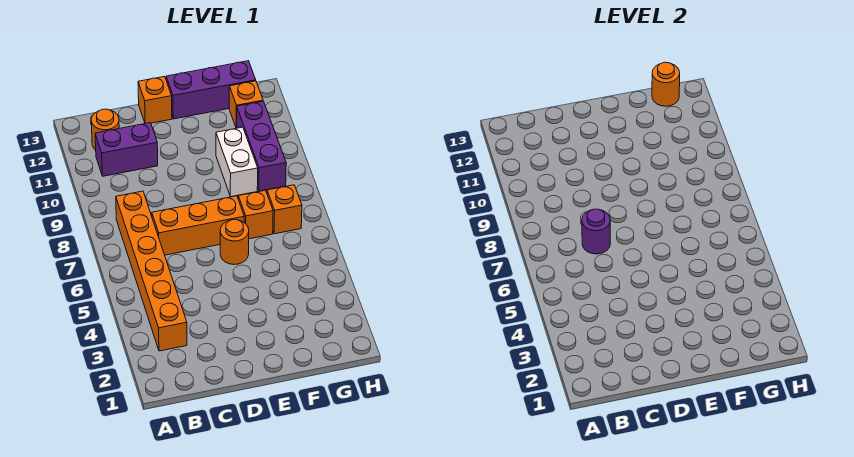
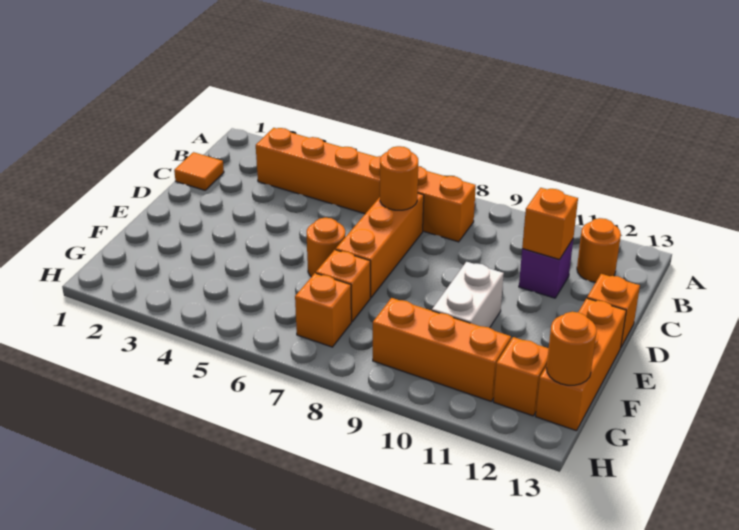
purple brick B11:C11 level 1 -> purple brick C11 level 1
none -> orange tile C1 level 1
purple round brick C7 level 2 -> orange round brick C7 level 2
none -> orange brick C11 level 2
purple brick E13:G13 level 1 -> orange brick E13:G13 level 1
white brick F9:F10 level 1 -> white brick E10:F10 level 1
purple brick G9:G11 level 1 -> orange brick G9:G11 level 1

